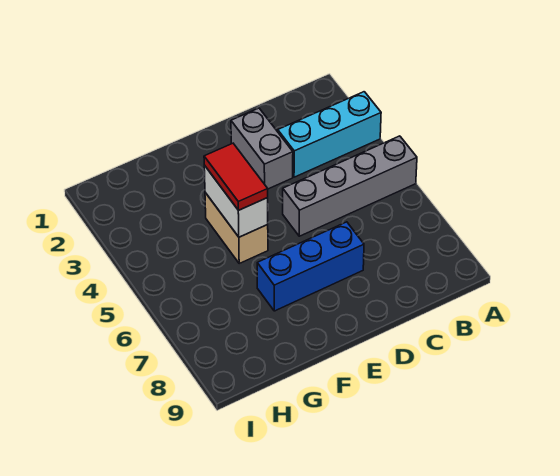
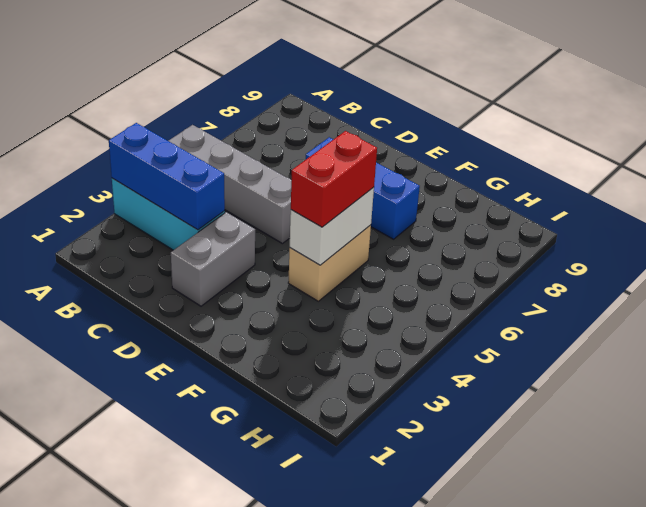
none -> blue brick A3:C3 level 2
red tile F4:F5 level 3 -> red brick F4:F5 level 3

